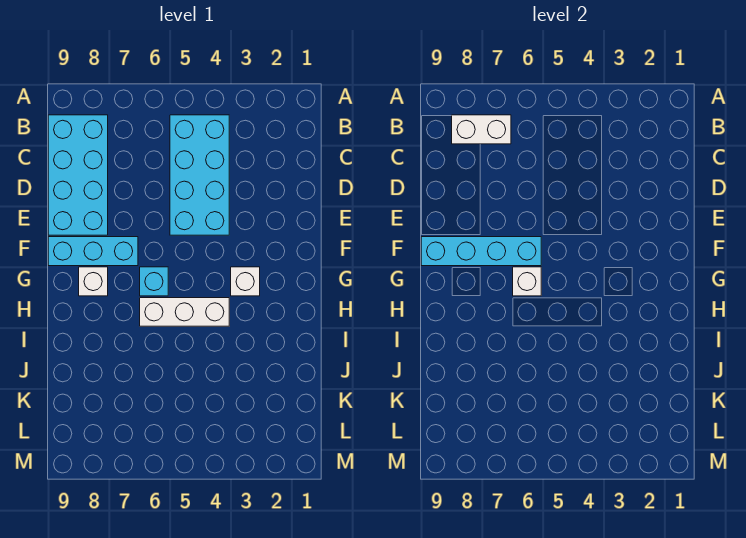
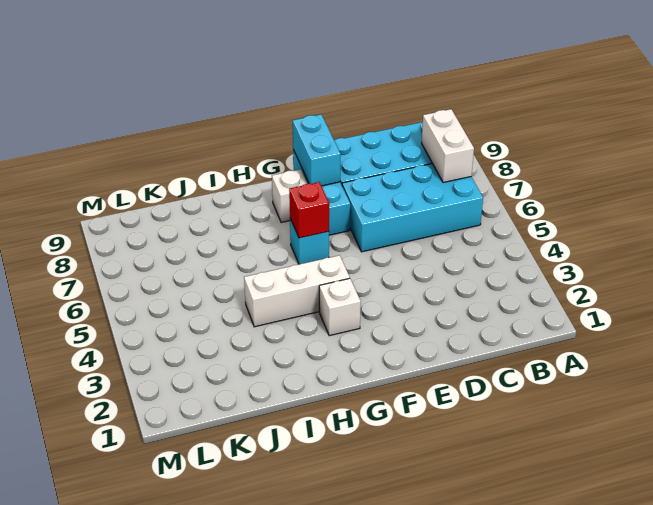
cyan brick B4:E5 level 1 -> cyan brick B6:E7 level 1
cyan brick F6:F9 level 2 -> cyan brick F8:F9 level 2
white brick G6 level 2 -> red brick G6 level 2
white brick H4:H6 level 1 -> white brick G4:I4 level 1

